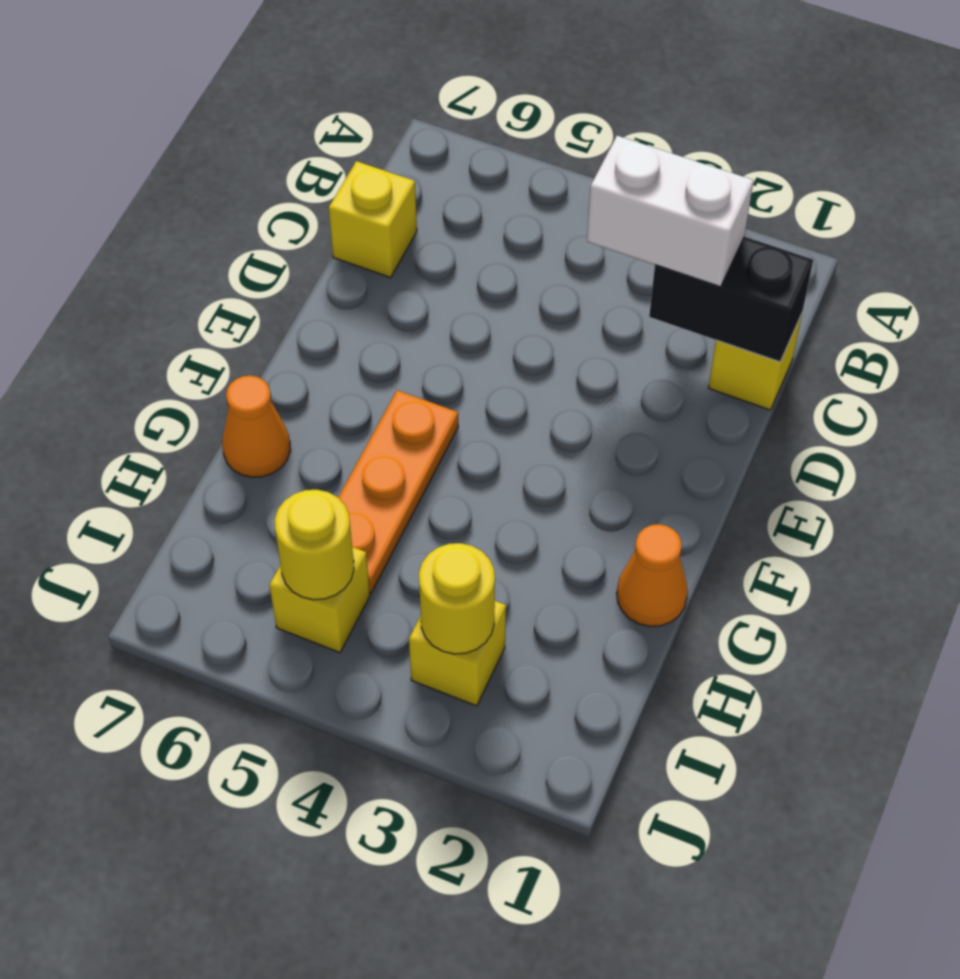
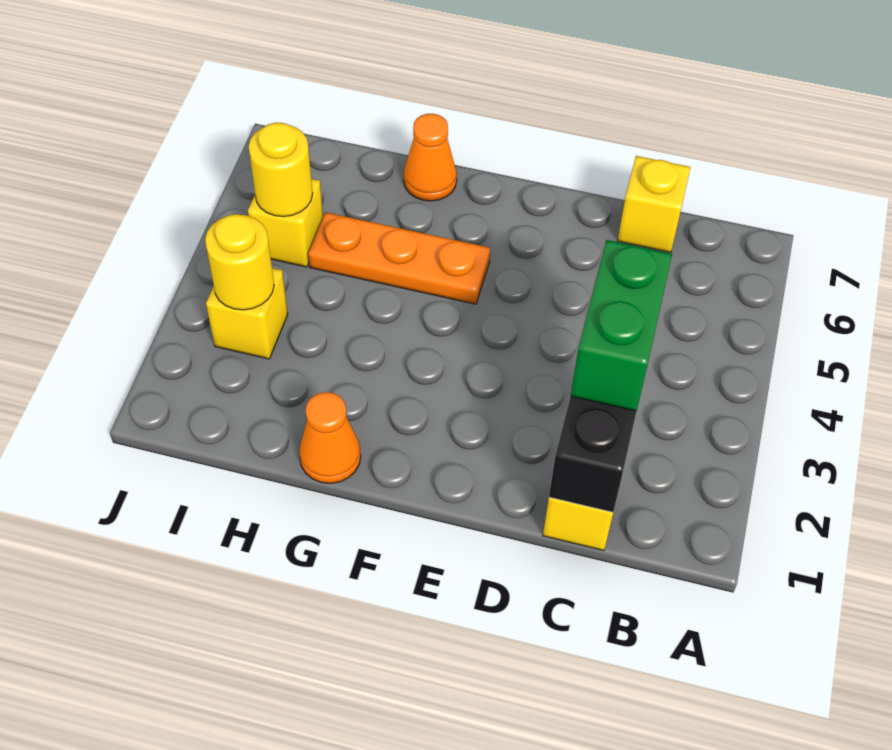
white brick C2:C3 level 3 -> green brick C2:C3 level 3

